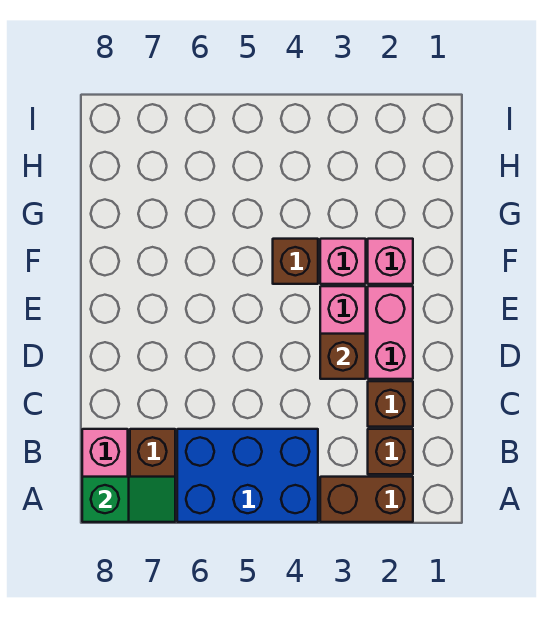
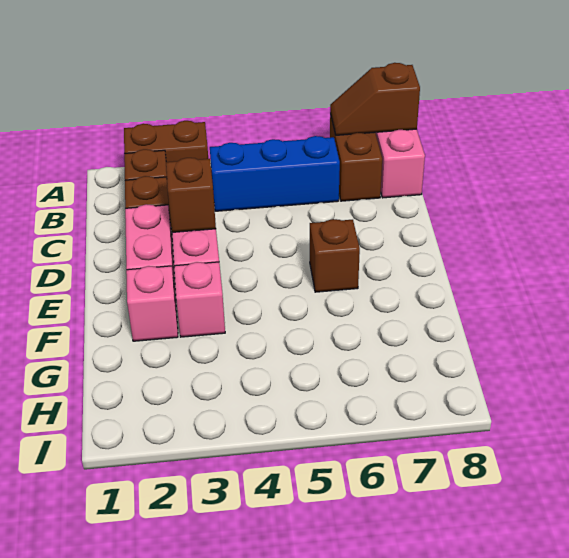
blue brick A4:B6 level 1 -> blue brick B4:B6 level 1
green slope A7:A8 level 2 top 8 -> brown slope A7:A8 level 2 top 8
brown brick F4 level 1 -> brown brick E6 level 1

